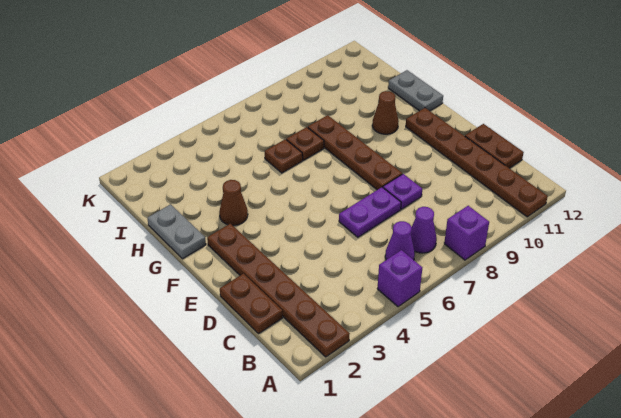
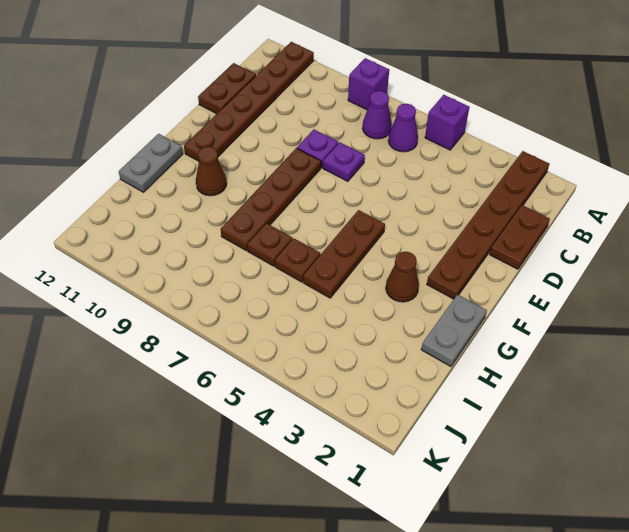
purple plate D6:D7 level 1 -> purple plate D7 level 1
none -> brown plate F5:H5 level 1

